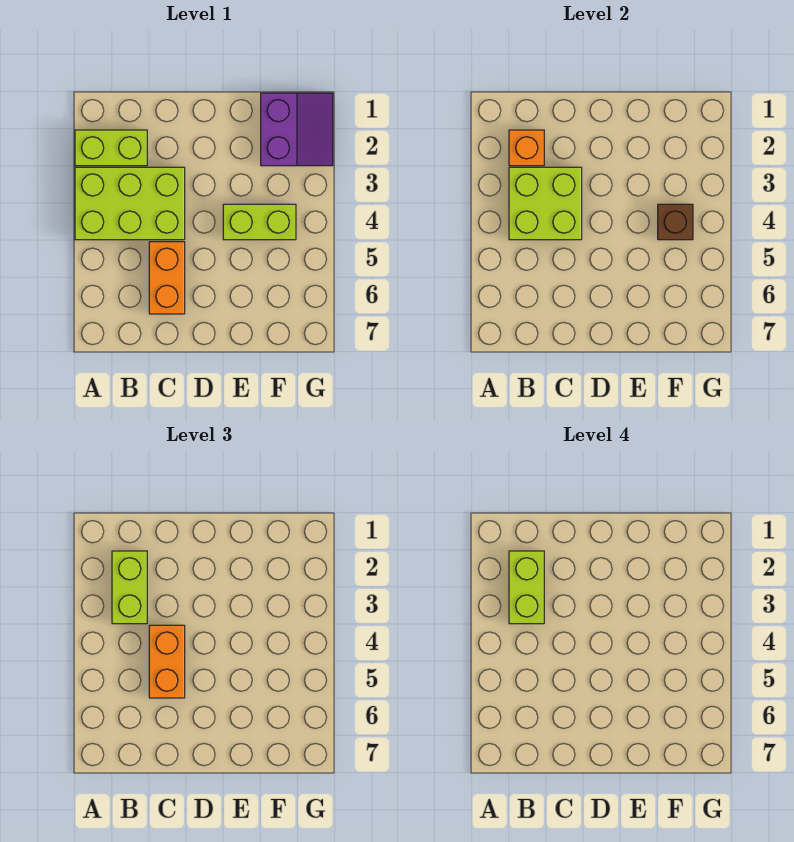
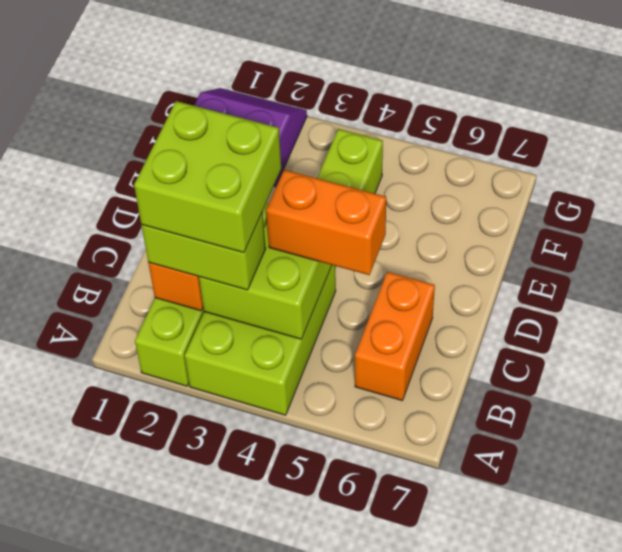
lime brick B2:B3 level 4 -> lime brick B2:C3 level 4
orange brick C5:C6 level 1 -> orange brick B6:C6 level 1
brown brick F4 level 2 -> none

